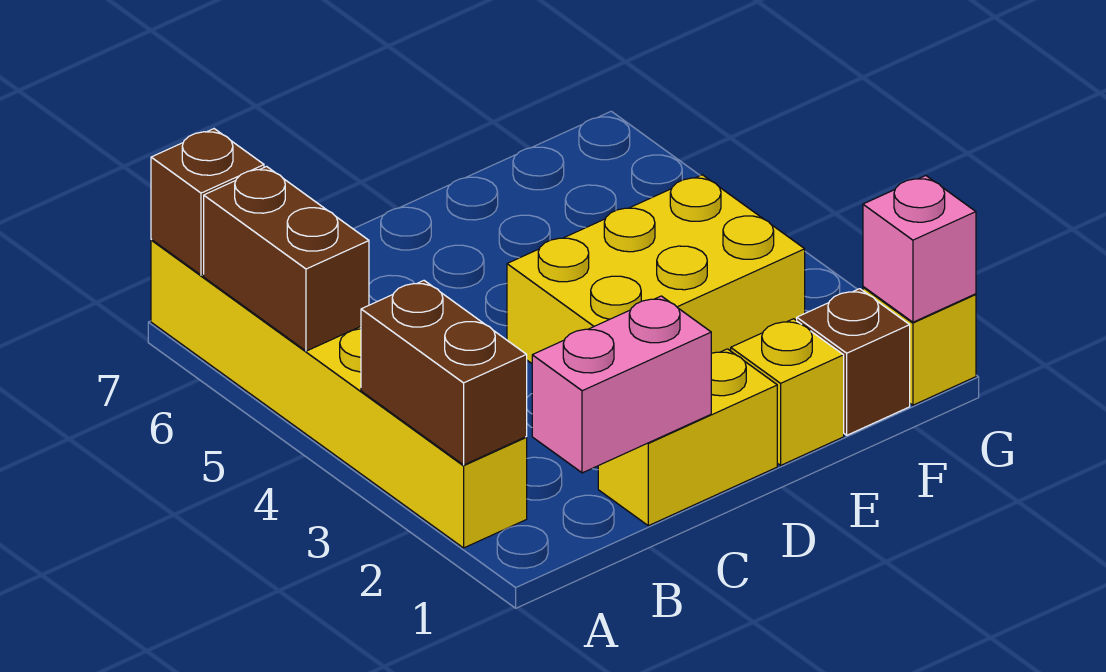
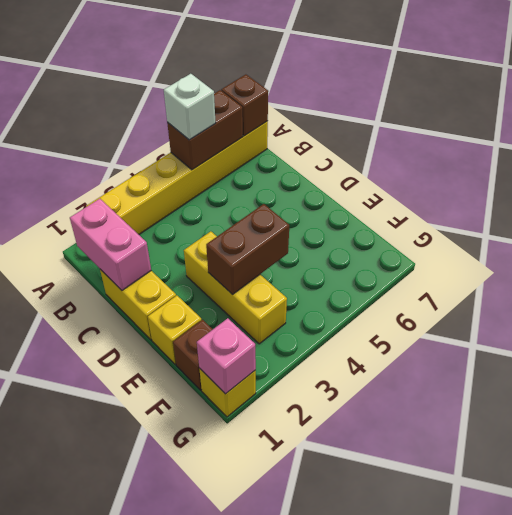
brown brick A2:A3 level 2 -> brown brick E3:E4 level 2
none -> white brick A5 level 3
yellow brick D3:F4 level 1 -> yellow brick D3:F3 level 1

